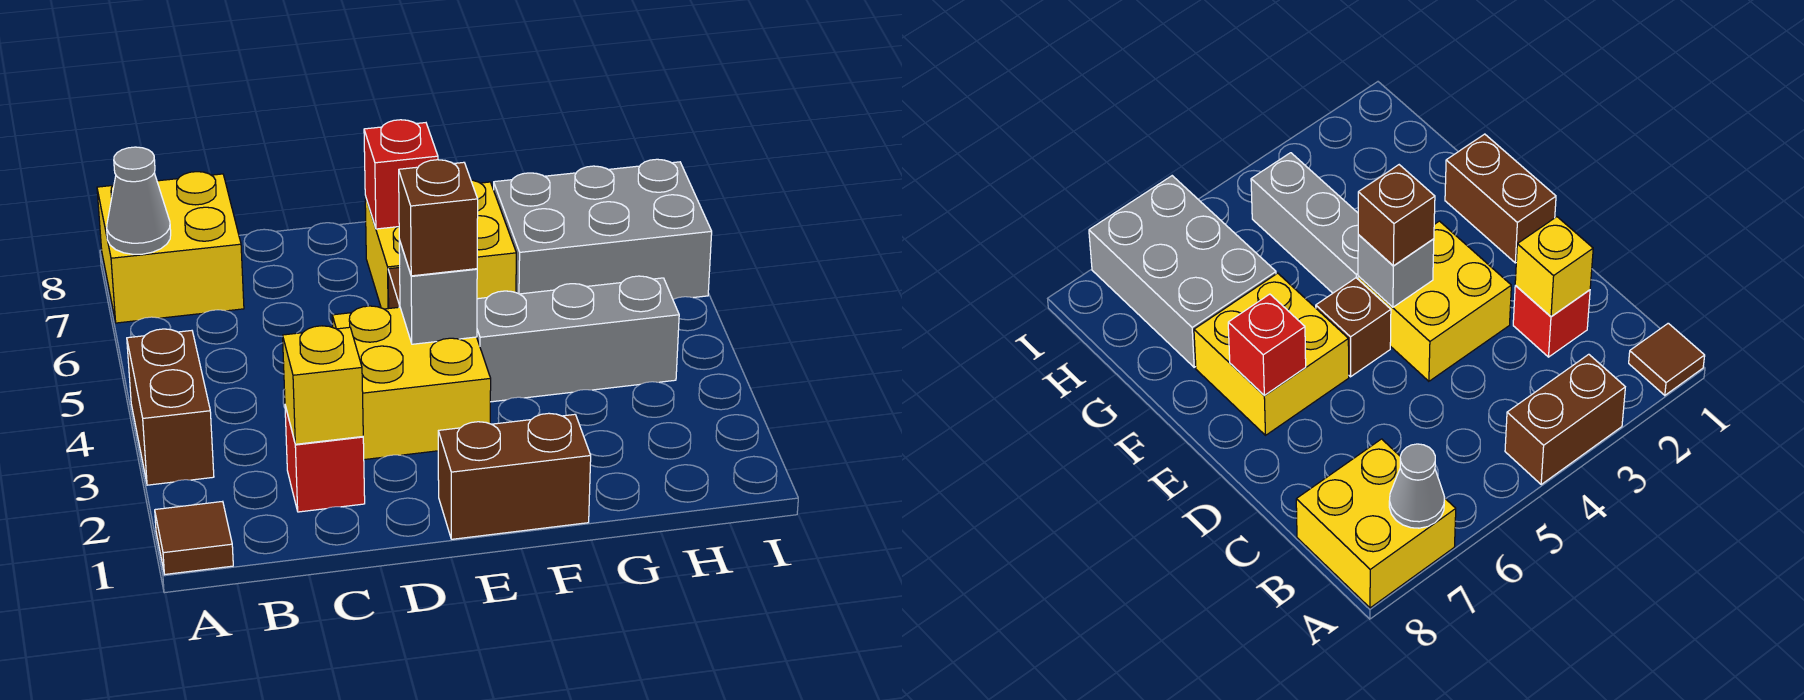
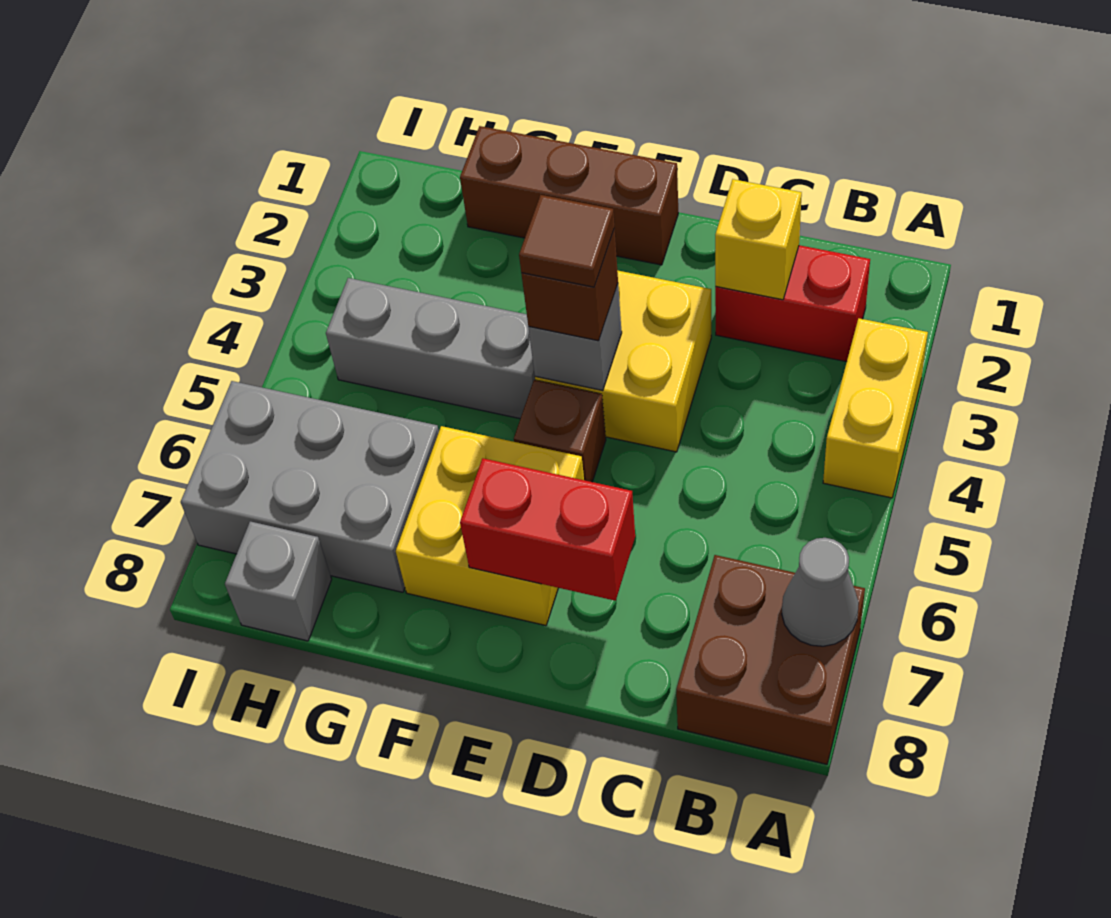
brown tile A1 level 1 -> brown tile E4 level 4
brown brick A3:A4 level 1 -> yellow brick A3:A4 level 1
yellow brick A7:B8 level 1 -> brown brick A7:B8 level 1
red brick C2 level 1 -> red brick B2:C2 level 1
brown brick E1:F1 level 1 -> brown brick E1:G1 level 1
red brick E7 level 2 -> red brick D7:E7 level 2
none -> grey brick H8 level 1

